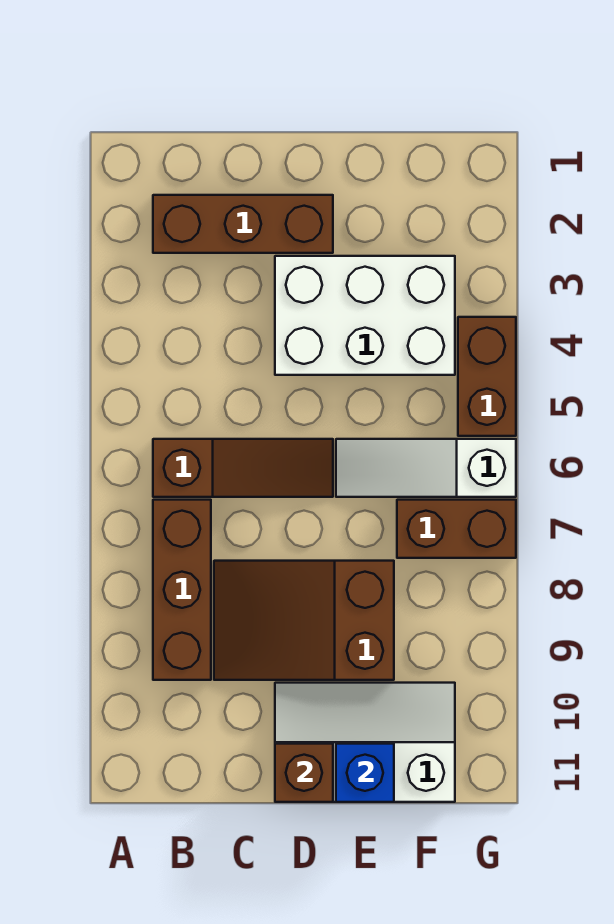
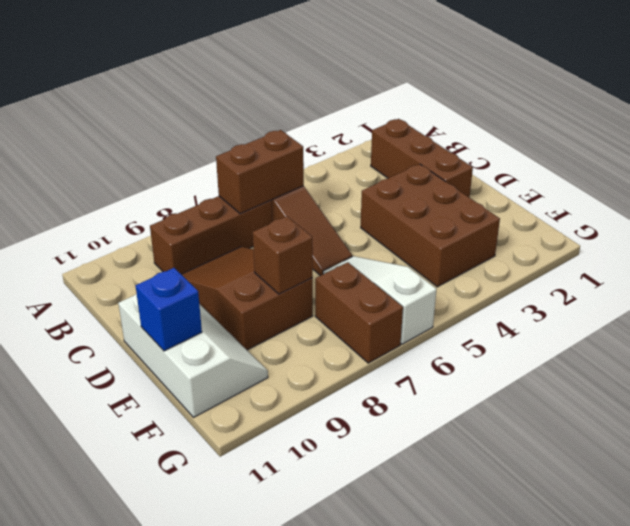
white brick D3:F4 level 1 -> brown brick D3:F4 level 1
brown brick D11 level 2 -> brown brick E8 level 2
brown brick G4:G5 level 1 -> brown brick B6:B7 level 2

